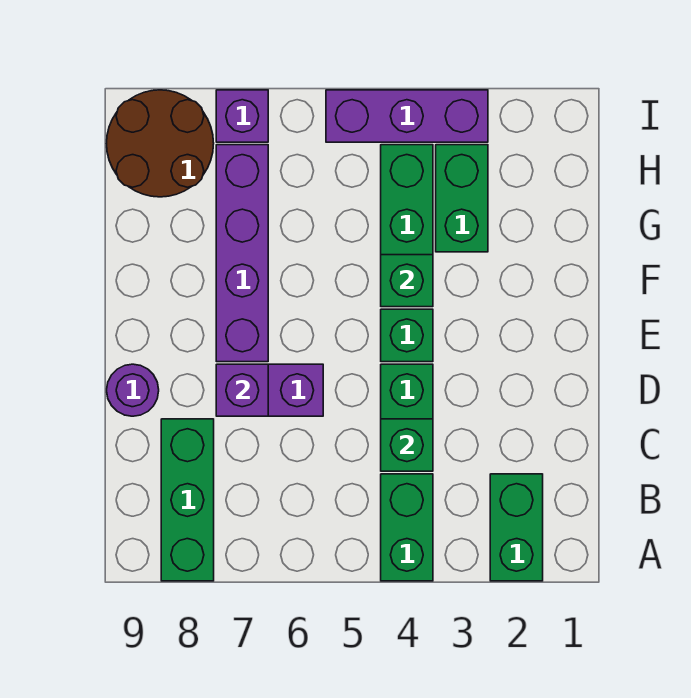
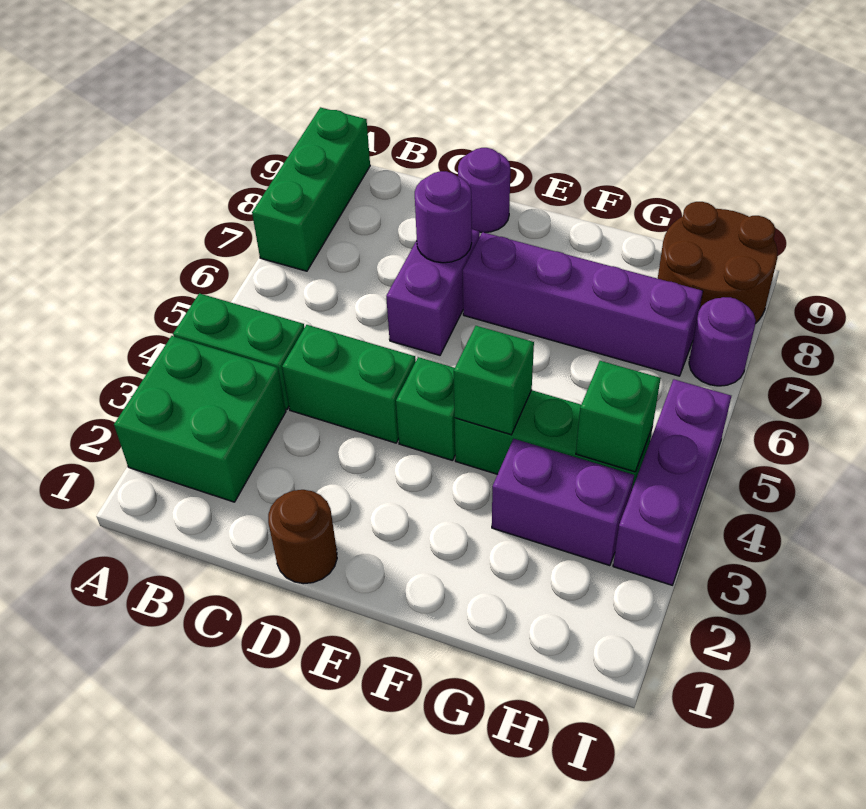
green brick A2:B2 level 1 -> green brick A2:B3 level 1
green brick A8:C8 level 1 -> green brick A7:A9 level 1
green brick C4 level 2 -> green brick H4 level 2
none -> brown round brick D1 level 1
purple brick D7 level 2 -> purple round brick D7 level 2
green brick G3:H3 level 1 -> purple brick G3:H3 level 1
purple brick I7 level 1 -> purple round brick I7 level 1

